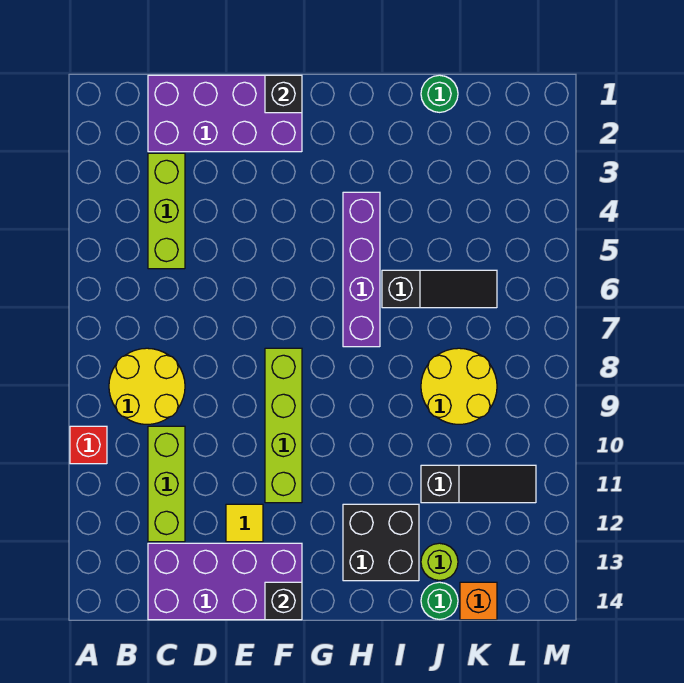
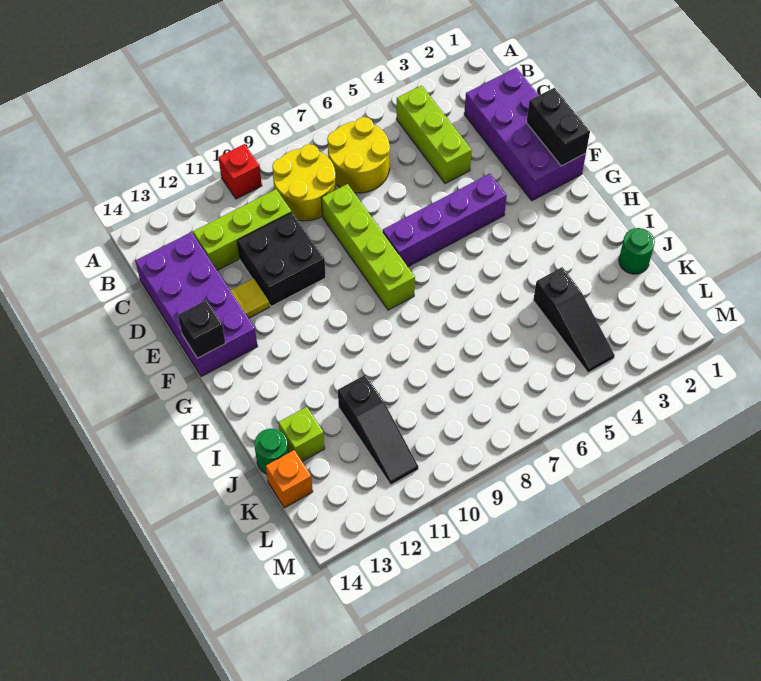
lime brick C3:C5 level 1 -> lime brick B4:D4 level 1
black brick F1 level 2 -> black brick E1:F1 level 2
lime brick F8:F11 level 1 -> lime brick D8:G8 level 1
purple brick H4:H7 level 1 -> purple brick F4:F7 level 1
black brick H12:I13 level 1 -> black brick D10:E11 level 1
black slope I6:K6 level 1 top I -> black slope J4:L4 level 1 top J
yellow round brick J8:K9 level 1 -> yellow round brick B6:C7 level 1
lime round brick J13 level 1 -> lime brick J13 level 1

